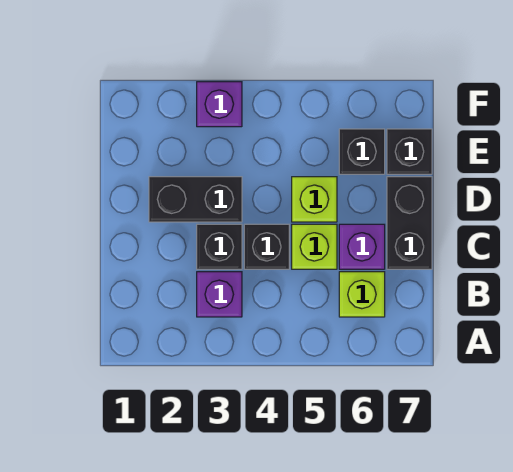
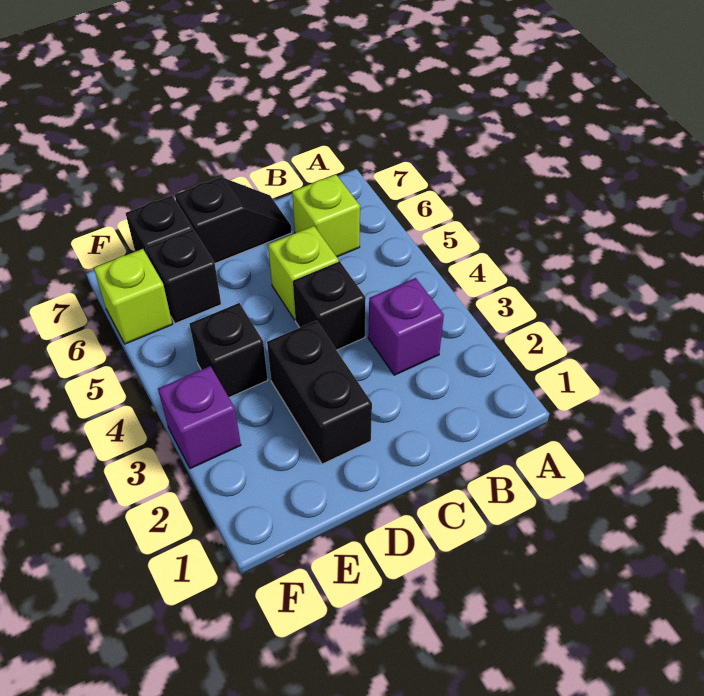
black brick C3 level 1 -> black brick E4 level 1
purple brick C6 level 1 -> none
black brick C7:D7 level 1 -> black slope C7:D7 level 1 top D
lime brick D5 level 1 -> lime brick F6 level 1

